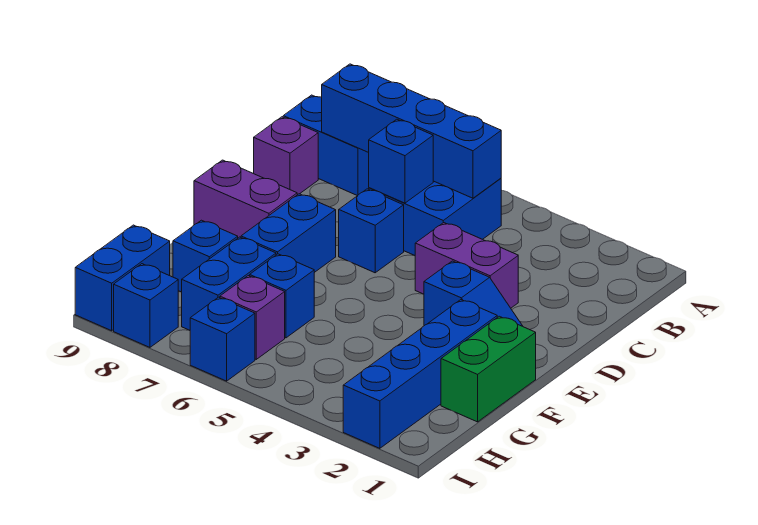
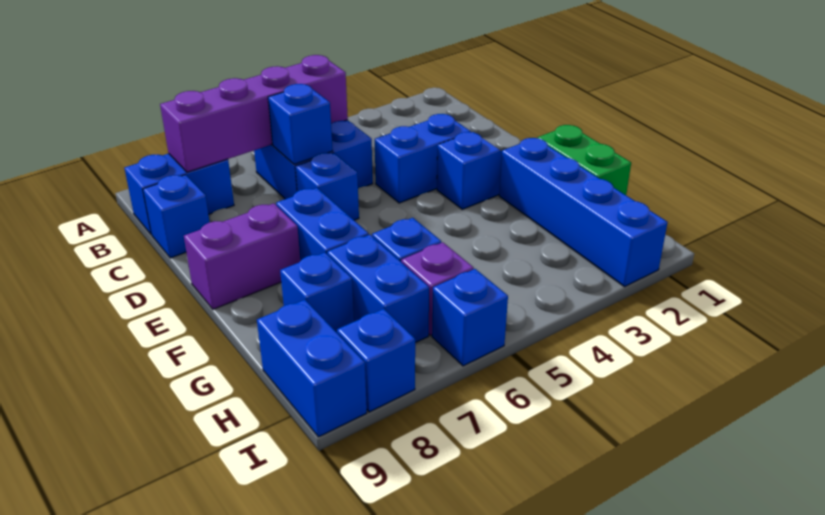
blue brick B5:B8 level 2 -> purple brick B5:B8 level 2
purple brick C9 level 1 -> blue brick C9 level 1
purple brick D3:D4 level 1 -> blue brick D3:D4 level 1

